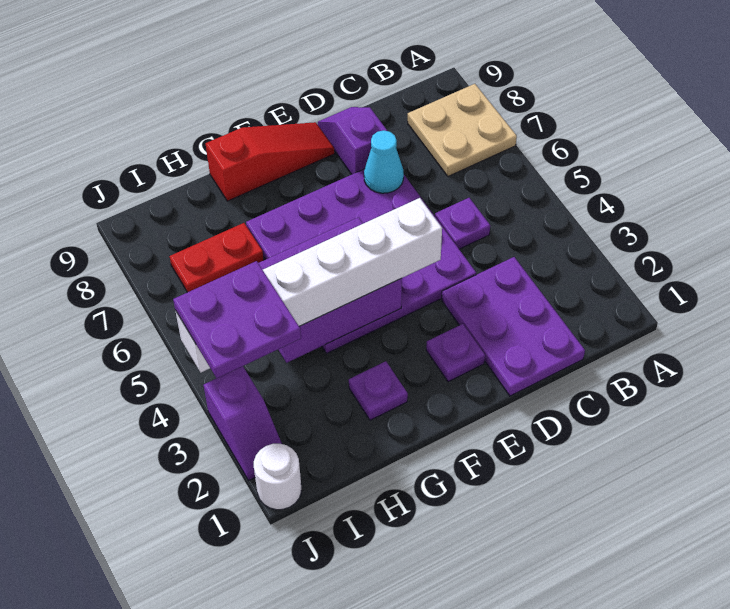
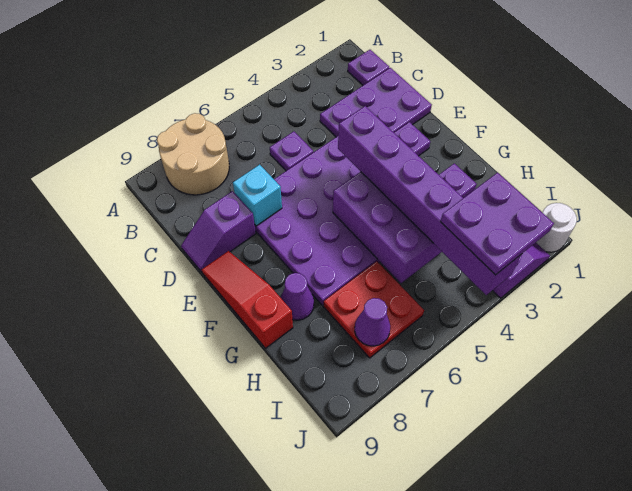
tan plate A7:B8 level 1 -> tan round brick A7:B8 level 1
none -> purple plate B1 level 1
cyan cone D7 level 2 -> cyan brick D7 level 2
white brick E4:J4 level 3 -> purple brick E4:J4 level 3
none -> purple cone G8 level 1
red plate H7:I7 level 1 -> red plate H6:I7 level 1
none -> purple cone I7 level 2

